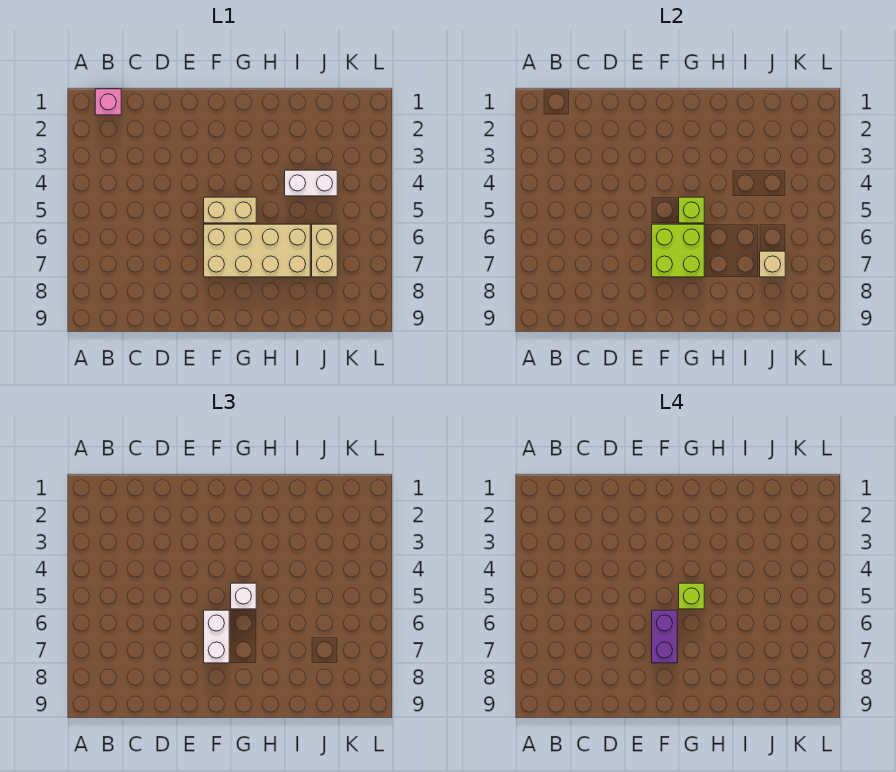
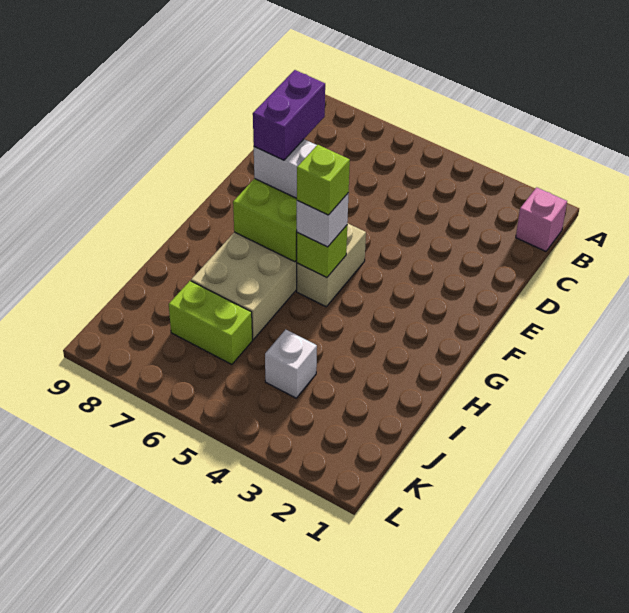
purple brick F6:F7 level 4 -> purple brick E7:F7 level 4
white brick I4:J4 level 1 -> white brick J4 level 1
tan brick J6:J7 level 1 -> lime brick J6:J7 level 1
tan brick J7 level 2 -> none

